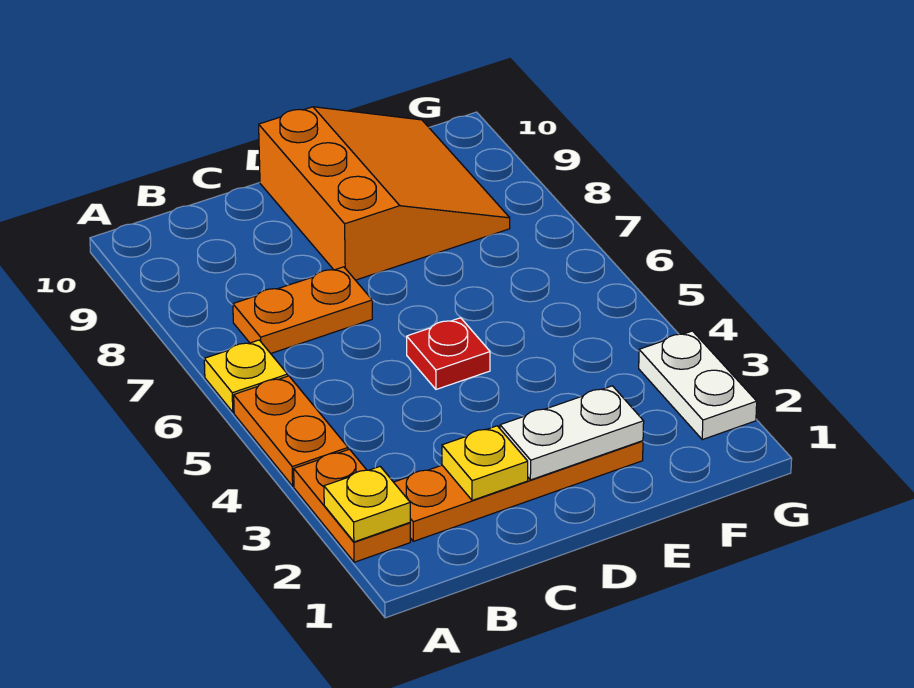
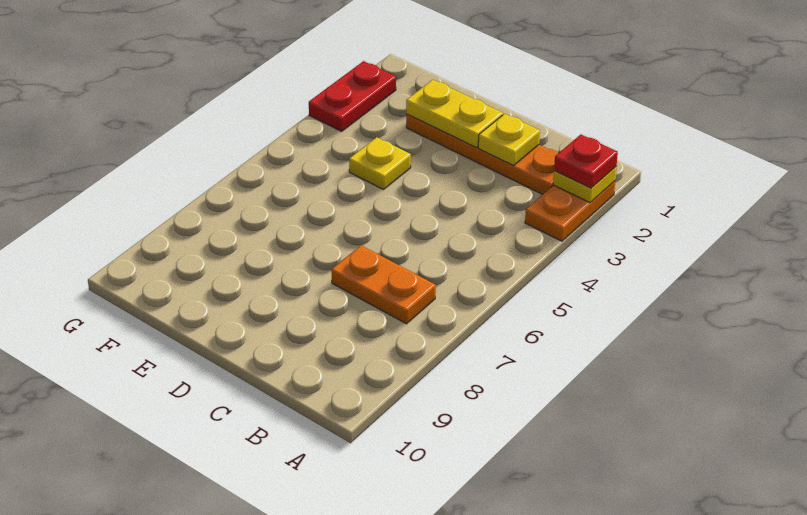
orange plate A4:A5 level 1 -> none
yellow plate A6 level 1 -> yellow plate E4 level 1
white plate D2:E2 level 2 -> yellow plate D2:E2 level 2
red plate D5 level 1 -> red plate A2 level 3
orange slope D8:F10 level 1 top D -> none
white plate G2:G3 level 1 -> red plate G2:G3 level 1

